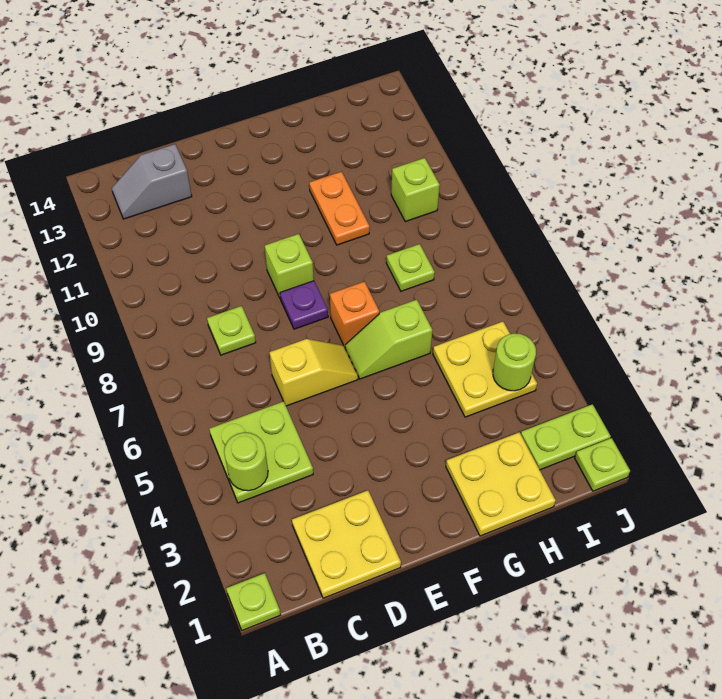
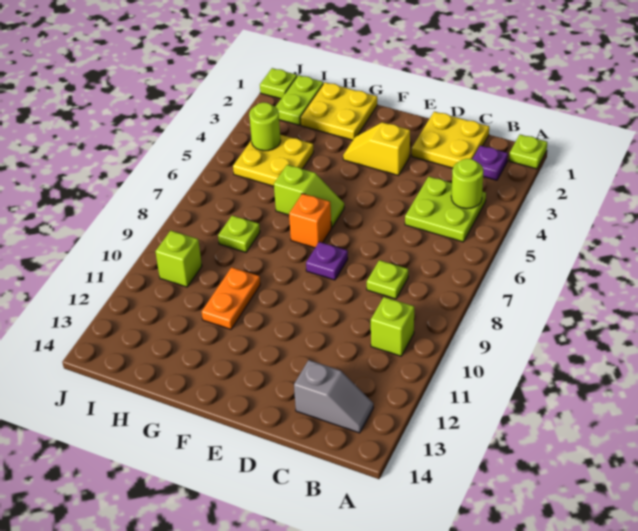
none -> purple plate B2 level 1
yellow slope D6:E6 level 1 top D -> yellow slope E3:F3 level 1 top E
lime brick E9 level 1 -> lime brick B10 level 1
lime plate I2:J2 level 1 -> lime plate I1:I2 level 1

